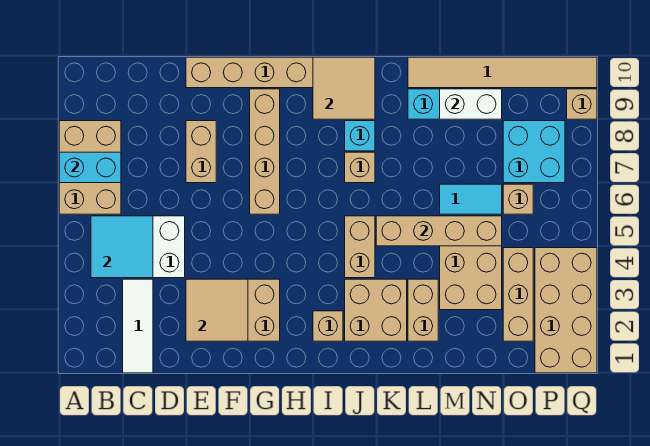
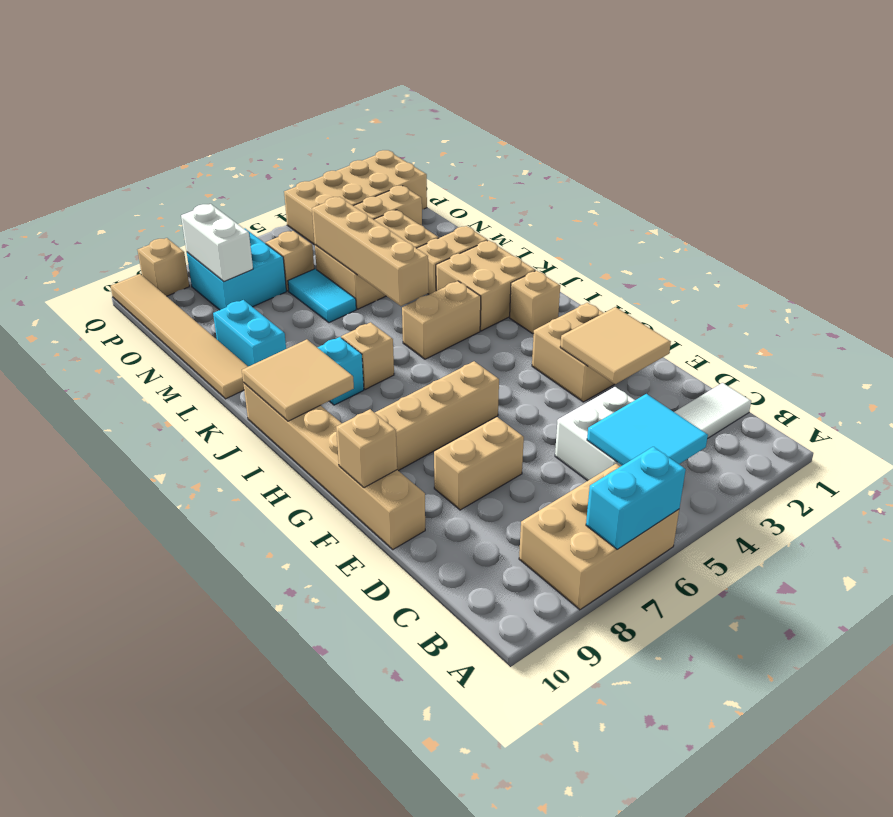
cyan brick A7:B7 level 2 -> cyan brick A6:A7 level 2
none -> tan brick F10 level 2
white brick M9:N9 level 2 -> white brick O8:P8 level 2

